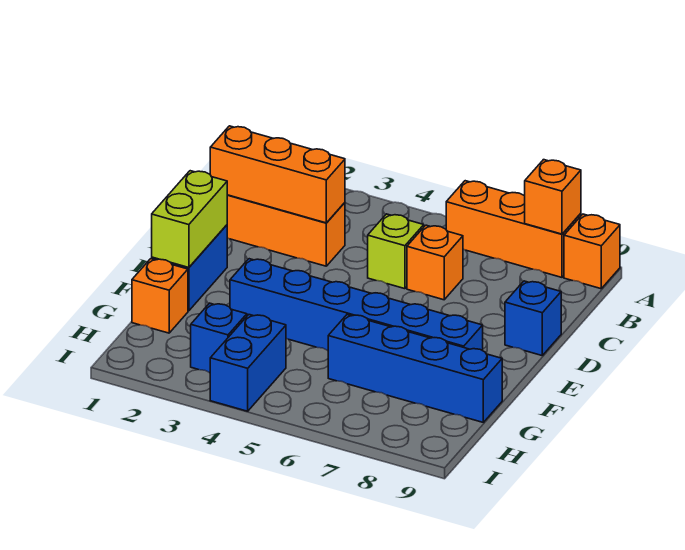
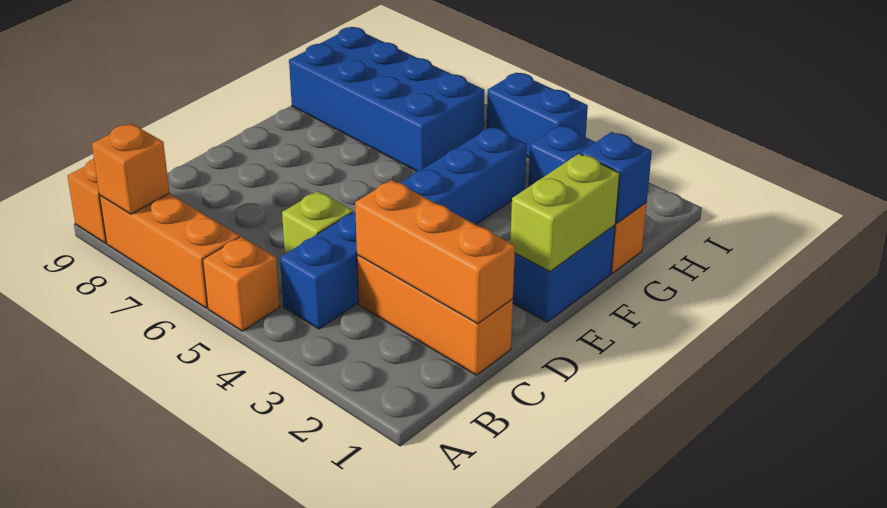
orange brick C6 level 1 -> orange brick A5 level 1
blue brick D9 level 1 -> blue brick G1 level 2
blue brick F3:F8 level 1 -> blue brick B4:G4 level 1
blue brick G6:G9 level 1 -> blue brick G6:H9 level 1
blue brick H4:I4 level 1 -> blue brick I4:I5 level 1

